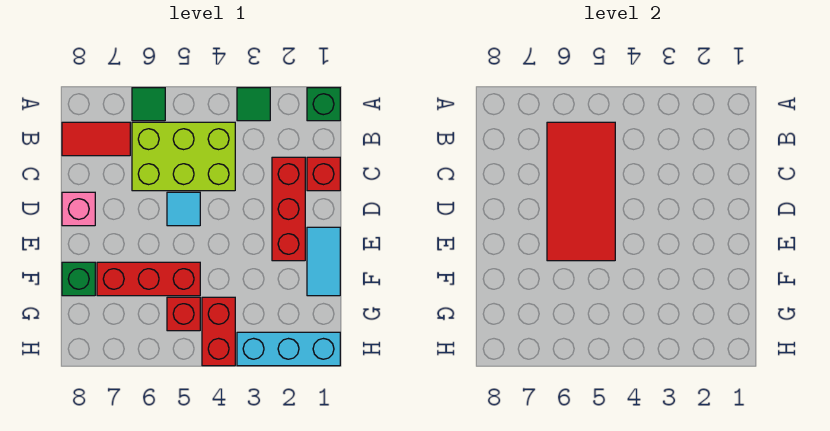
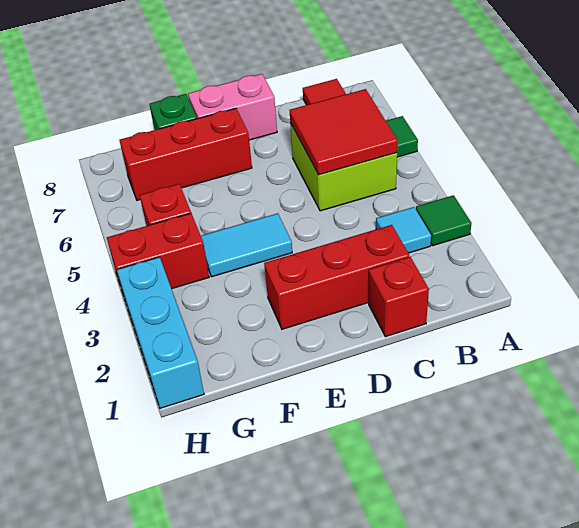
green brick A1 level 1 -> none
lime brick B4:C6 level 1 -> lime brick B5:C6 level 1
red tile B5:E6 level 2 -> red tile B5:C6 level 2
cyan tile D5 level 1 -> cyan tile B3 level 1
pink brick D8 level 1 -> pink brick D8:E8 level 1
cyan tile E1:F1 level 1 -> cyan tile E4:F4 level 1
red brick F5:F7 level 1 -> red brick E7:G7 level 1

